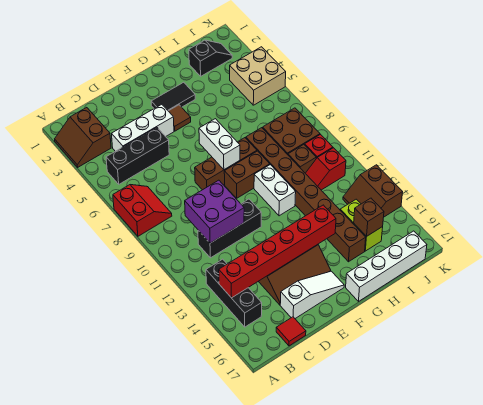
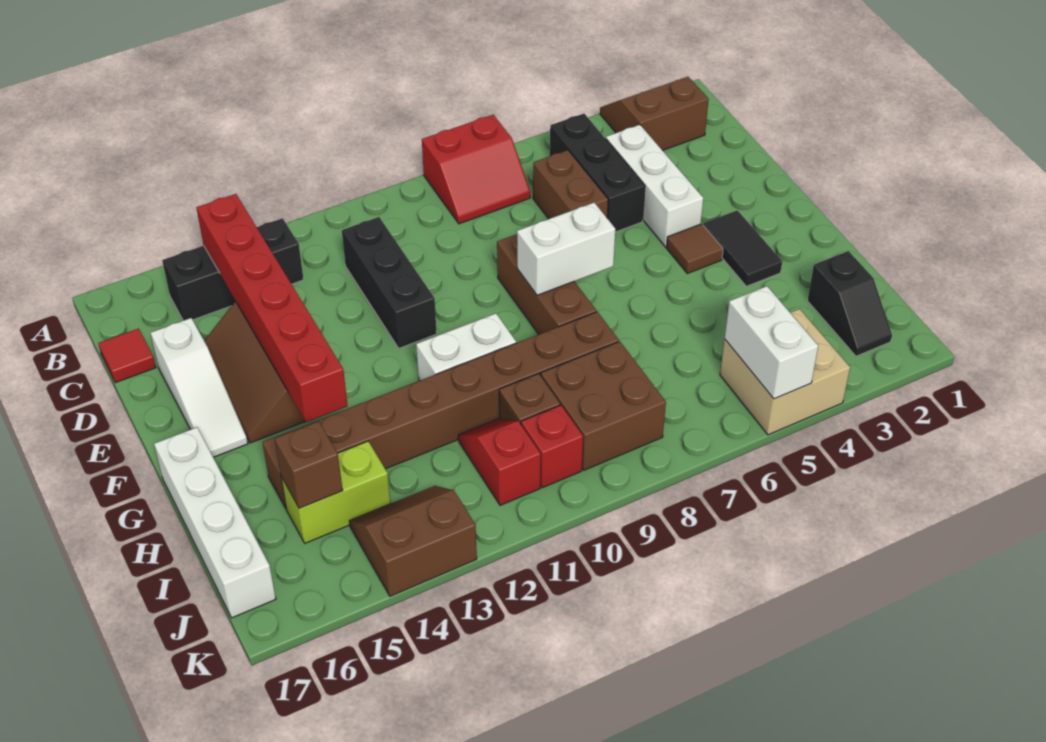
purple brick C10:D11 level 2 -> none
brown brick F9:G9 level 1 -> brown brick C6:D6 level 1
none -> white brick J5:K5 level 2

